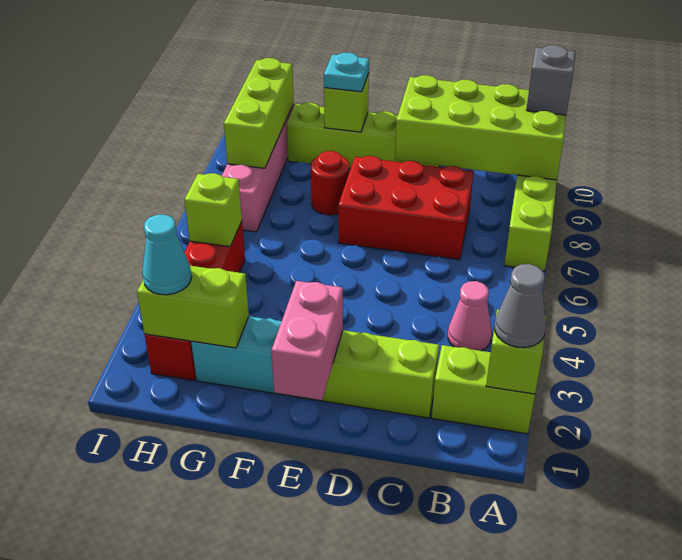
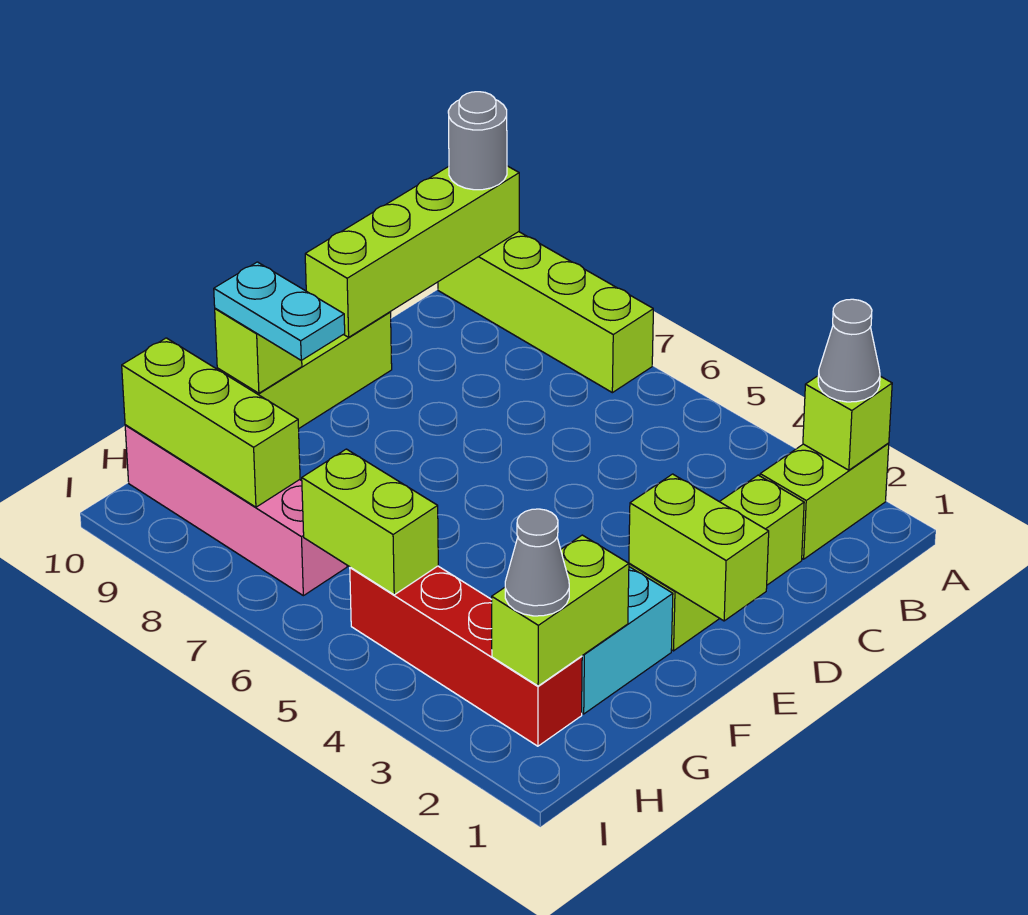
lime brick A9:D10 level 2 -> lime brick A10:D10 level 2
grey brick A10 level 3 -> grey round brick A10 level 3
pink cone B4 level 1 -> none
red brick C7:E8 level 1 -> none
pink brick E1:E2 level 2 -> lime brick E1:E2 level 2
red round brick F8 level 1 -> none
cyan plate F10 level 3 -> cyan plate F9:F10 level 3
cyan cone H2 level 3 -> grey cone H2 level 3
lime brick H5 level 2 -> lime brick H5:H6 level 2

